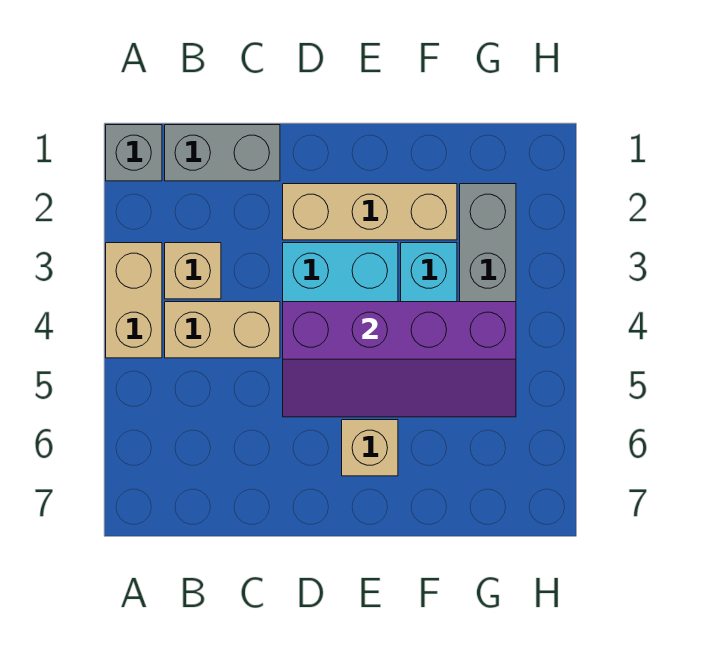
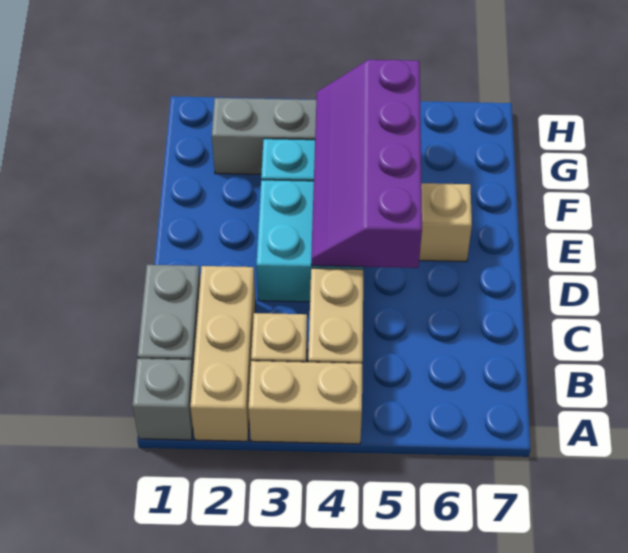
tan brick D2:F2 level 1 -> tan brick A2:C2 level 1
purple slope D4:G5 level 2 top 4 -> purple slope D4:G5 level 2 top 5

